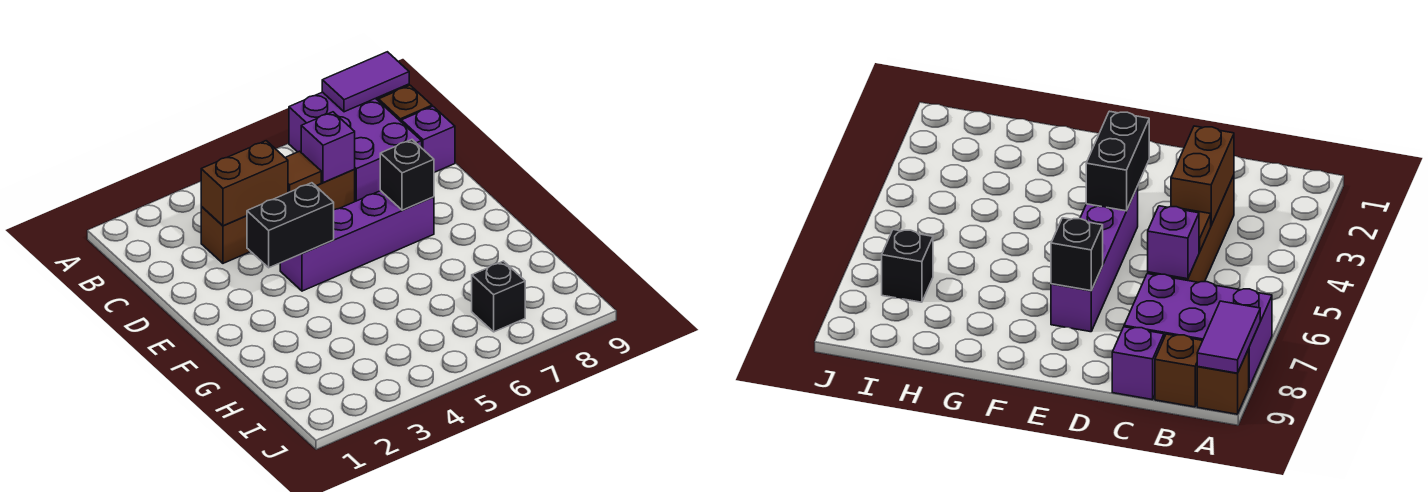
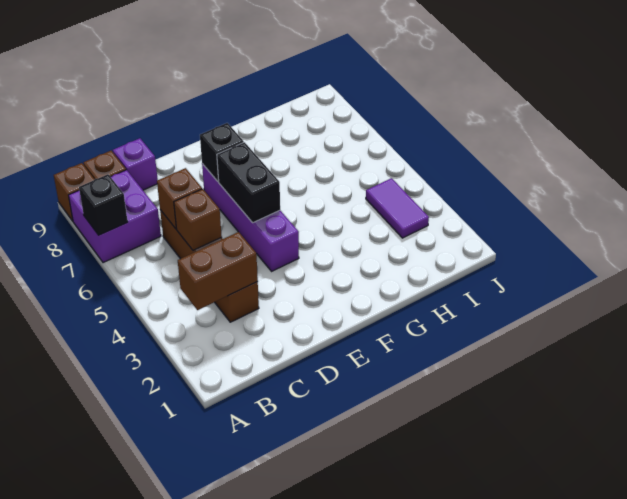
purple brick A7:C8 level 1 -> purple brick A7:B8 level 1
purple tile A8:A9 level 2 -> purple tile I3:I4 level 1
brown brick C3:C4 level 2 -> brown brick B3:C3 level 2
brown tile C5 level 2 -> brown brick C5 level 2
purple brick C6 level 2 -> brown brick C6 level 2
black brick E3:E4 level 2 -> black brick E5:E6 level 2
black brick I7 level 1 -> black brick A7 level 2

